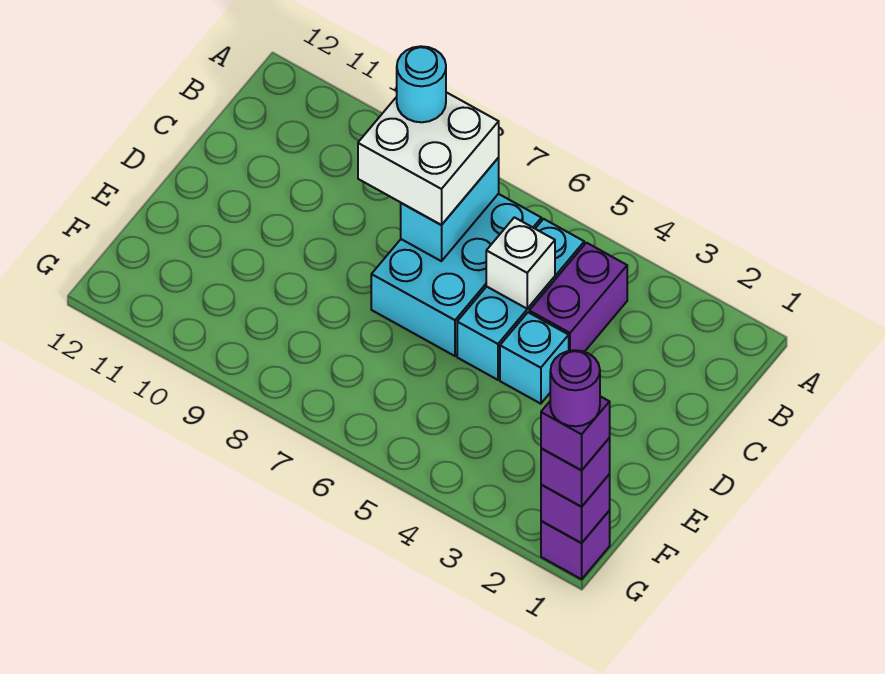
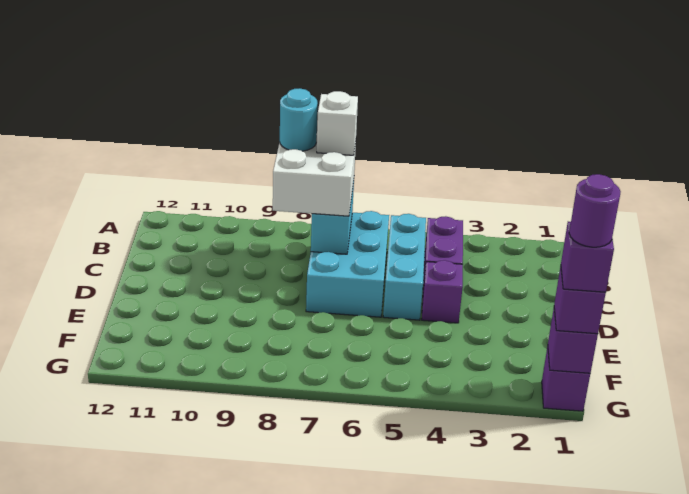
white brick C5 level 2 -> white brick B7 level 4
cyan brick D4 level 1 -> purple brick D4 level 1

